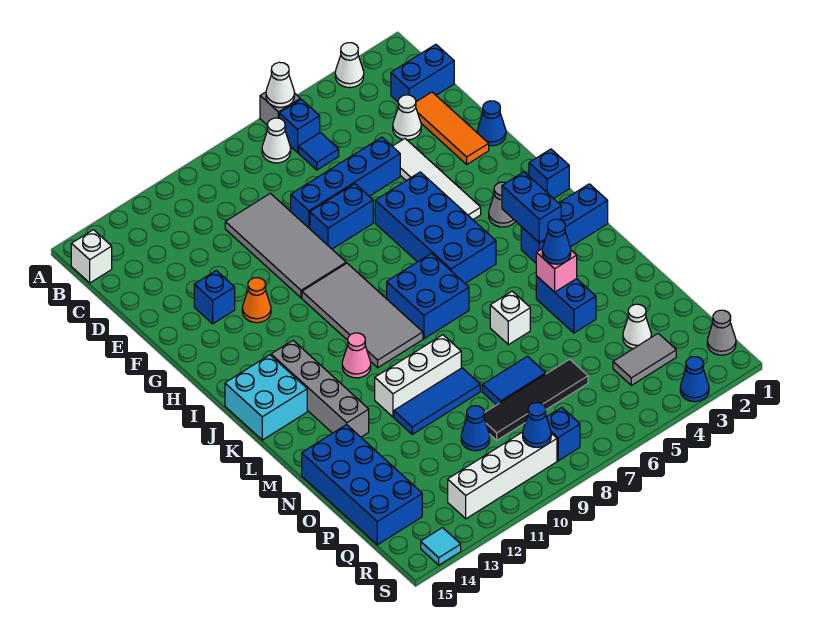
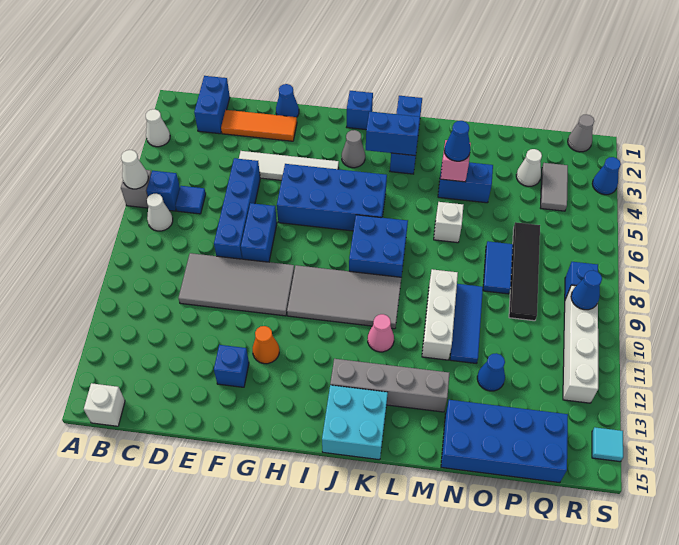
white cone D3 level 1 -> none
blue cone P10 level 1 -> blue cone O12 level 1

